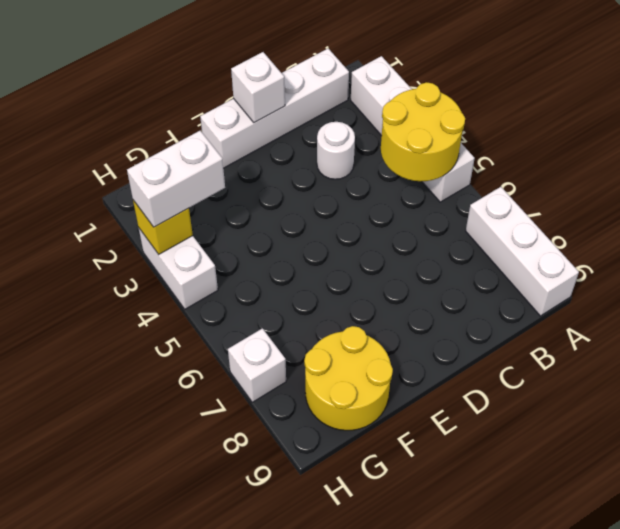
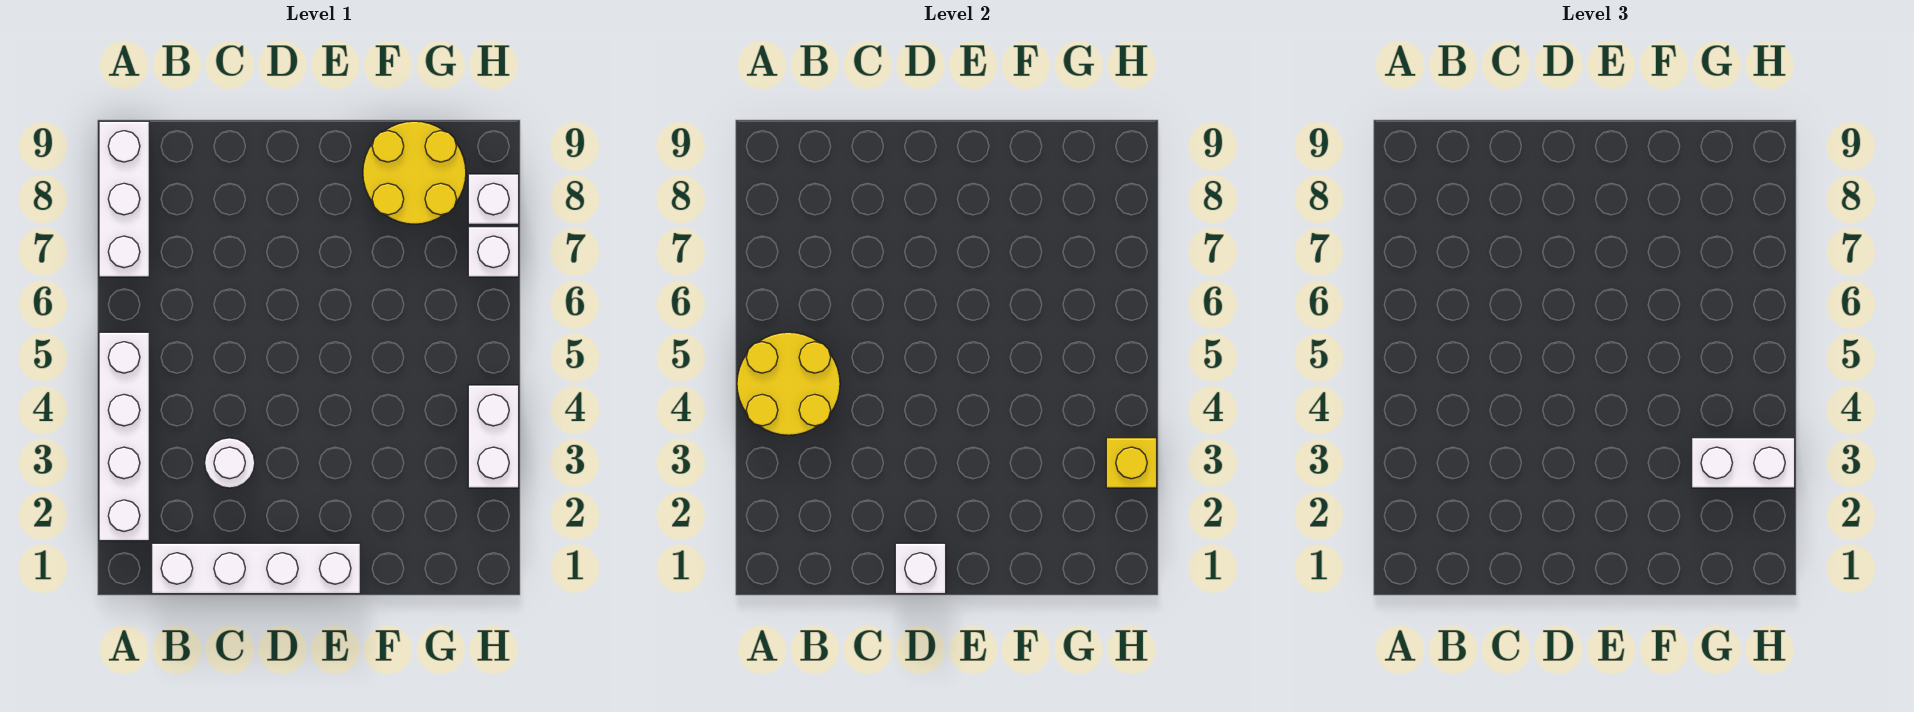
none -> white brick H8 level 1

